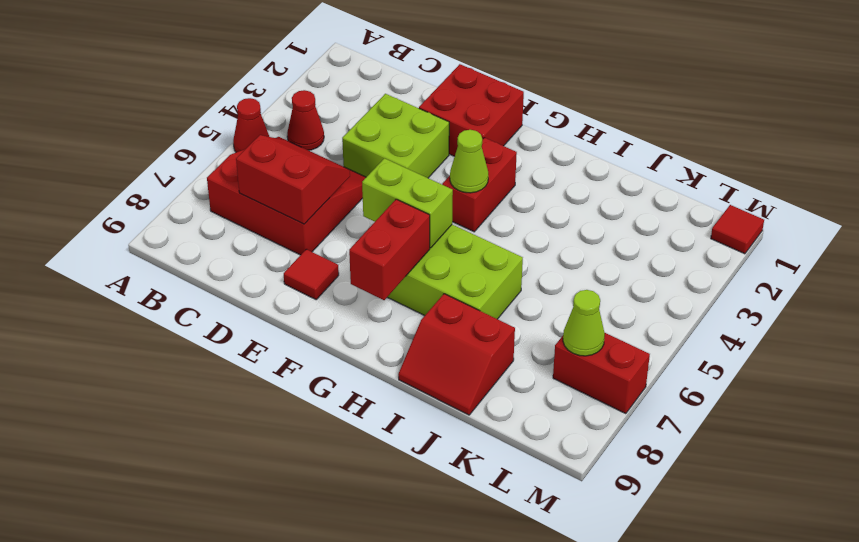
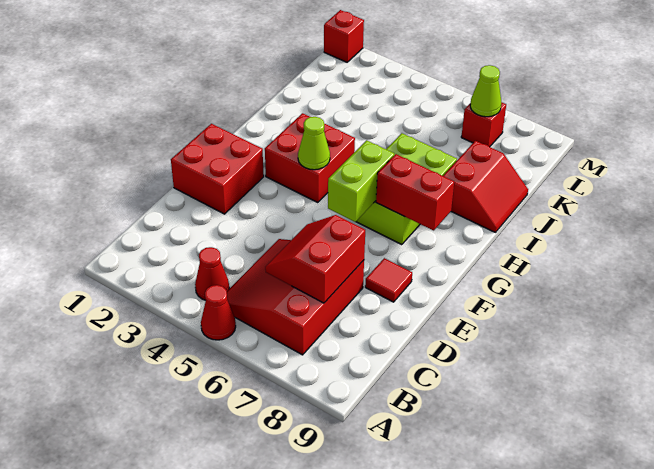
lime brick D3:E4 level 1 -> none
red brick G3:G4 level 1 -> red brick G3:H4 level 1
red brick L7:M7 level 1 -> red brick L7 level 1
red tile M1 level 1 -> red brick M1 level 1

